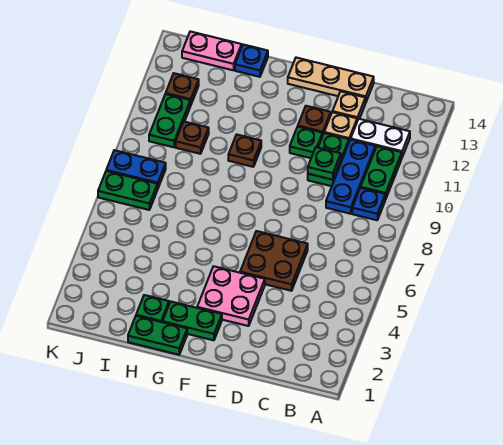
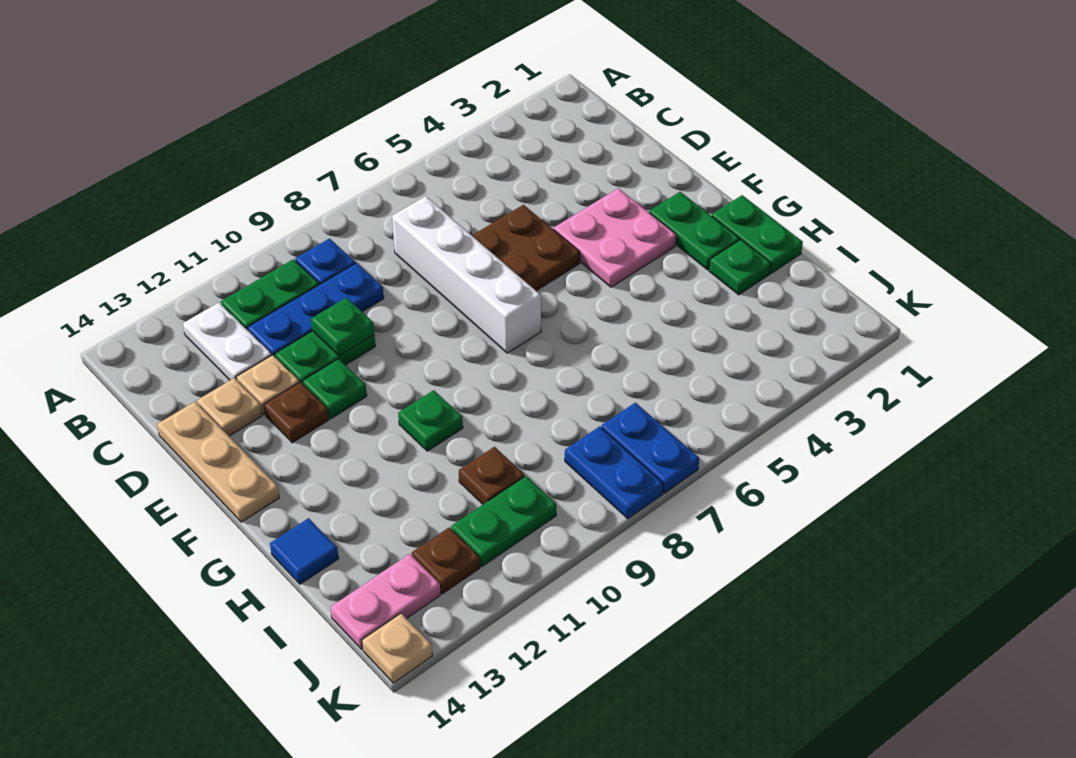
none -> white brick C7:F7 level 1
brown plate G10 level 1 -> green plate G10 level 1
blue plate H14 level 1 -> blue tile H14 level 1
pink plate I14:J14 level 1 -> pink plate J13:J14 level 1
green plate J7:K7 level 1 -> blue plate J7:K7 level 1
none -> tan plate K14 level 1

